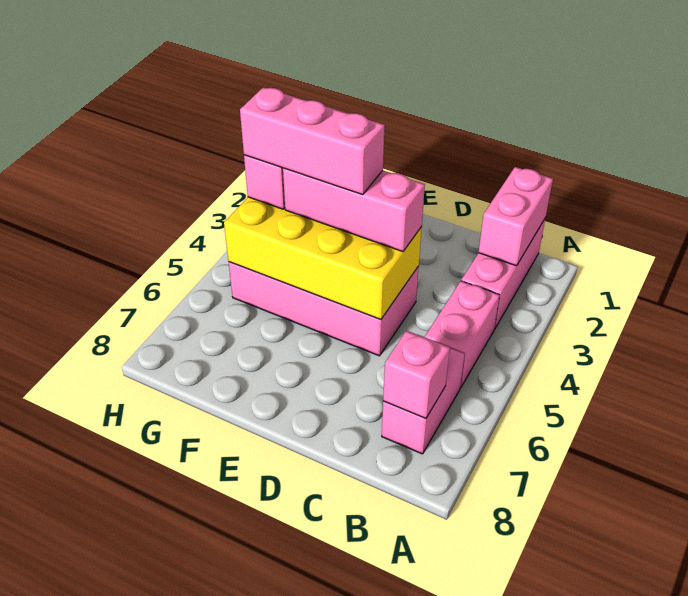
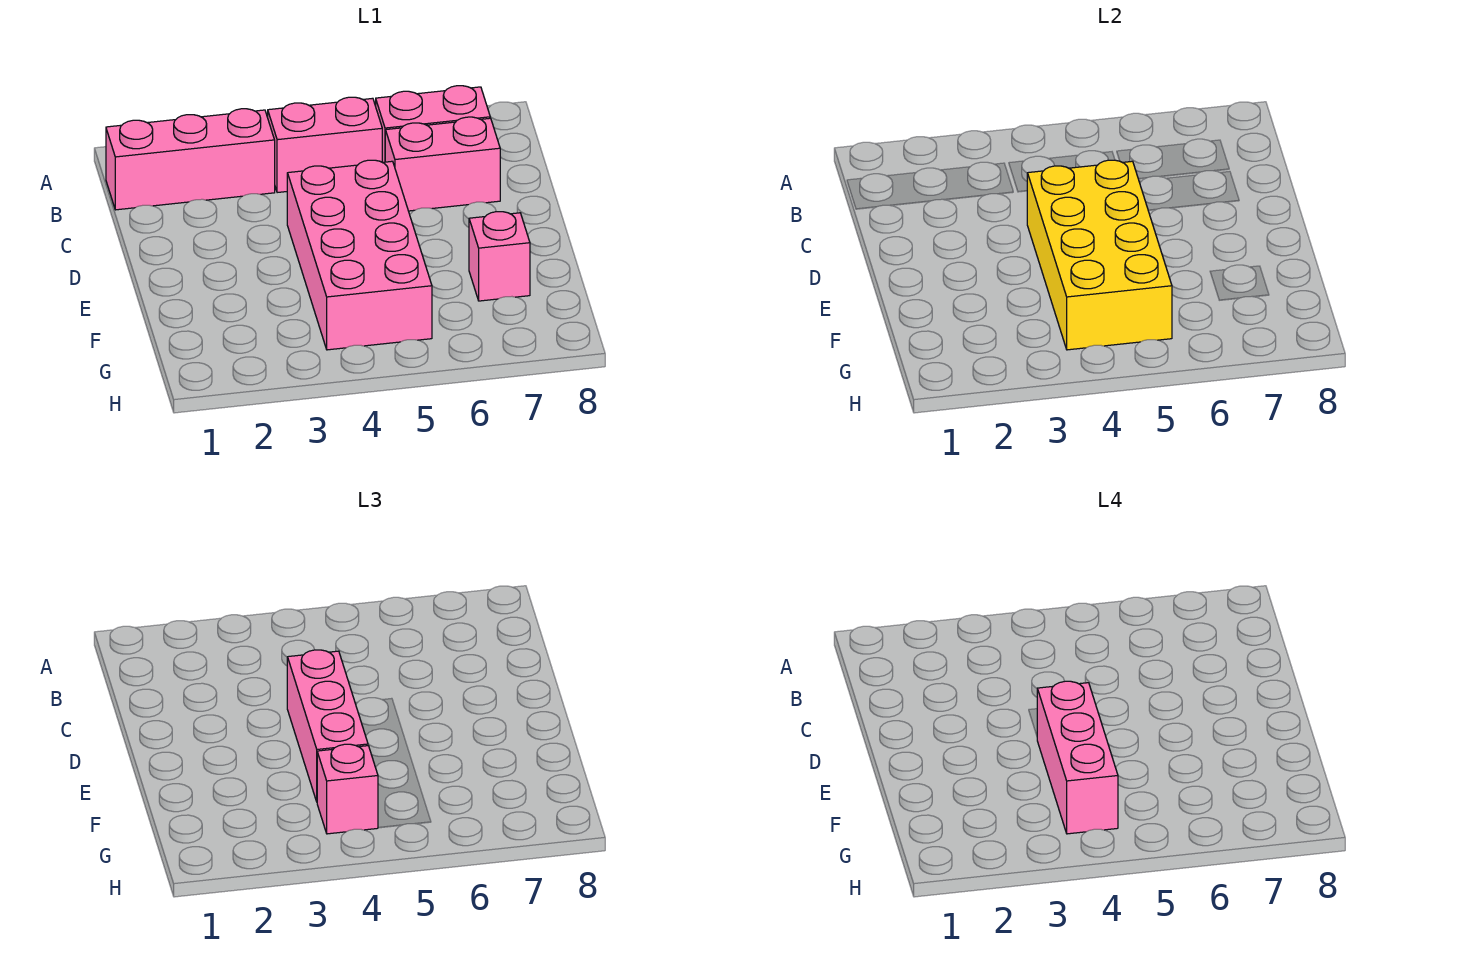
pink brick B1:B2 level 2 -> pink brick C6:C7 level 1
pink brick B7 level 2 -> pink brick F7 level 1

